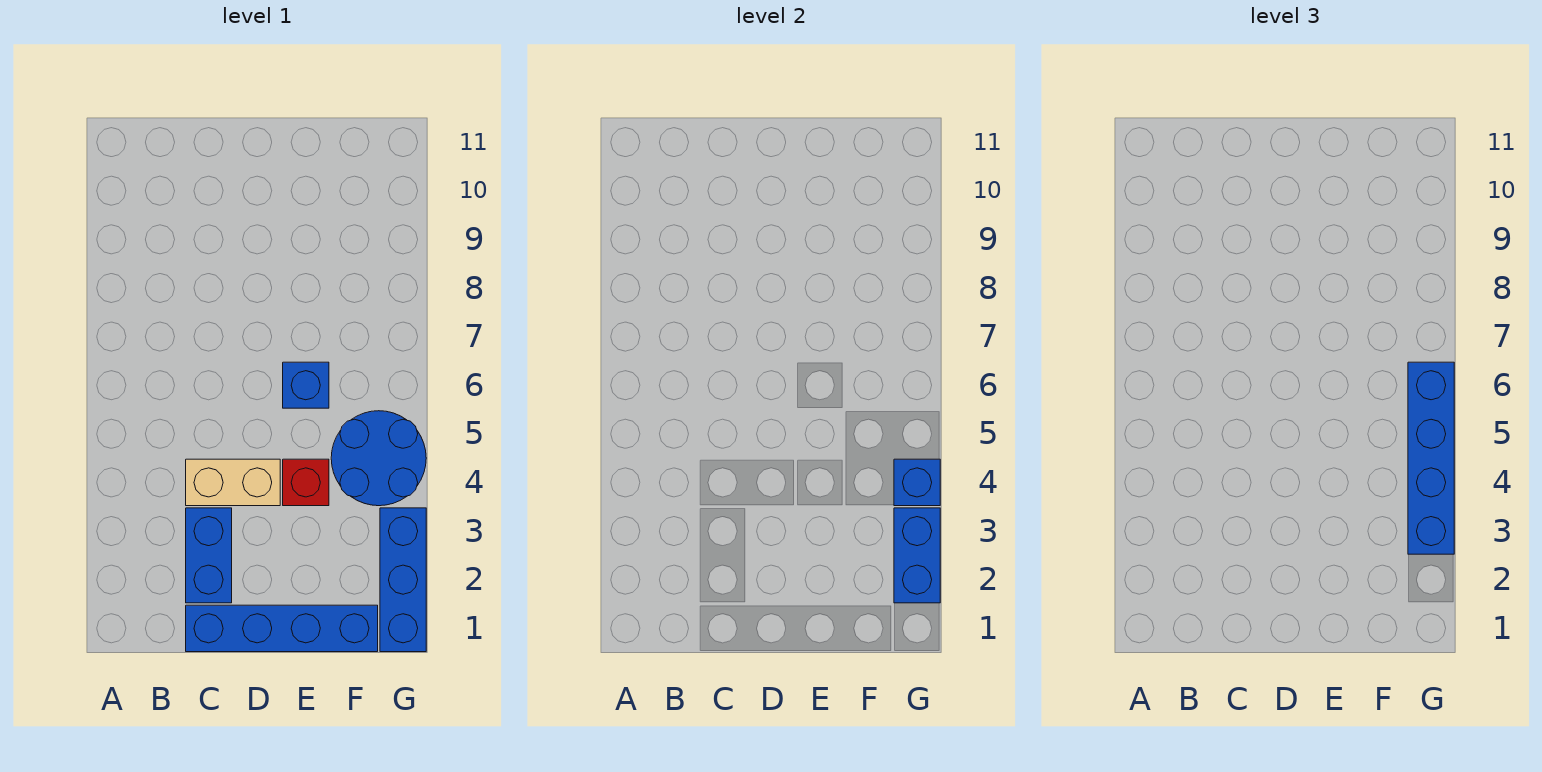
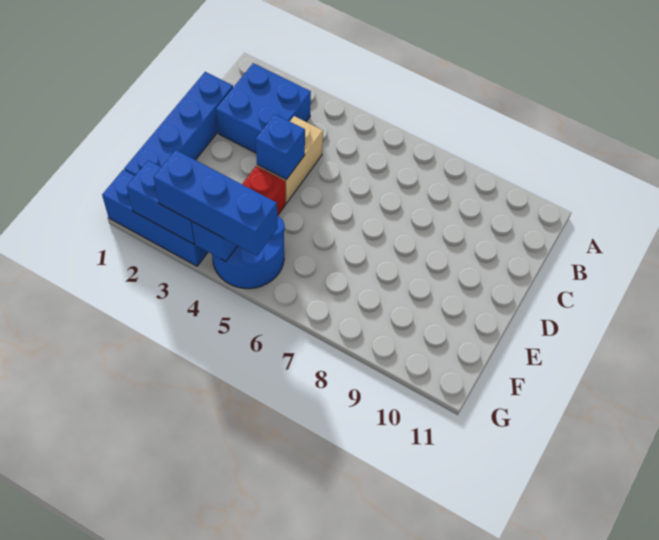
blue brick C2:C3 level 1 -> blue brick B2:C3 level 1
blue brick E6 level 1 -> blue brick D4 level 2
blue brick G3:G6 level 3 -> blue brick G3:G5 level 3

